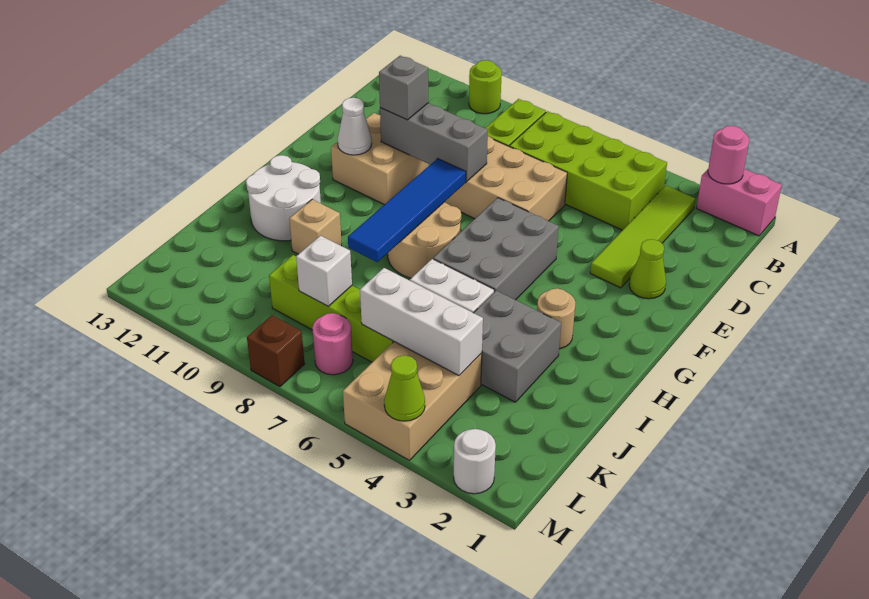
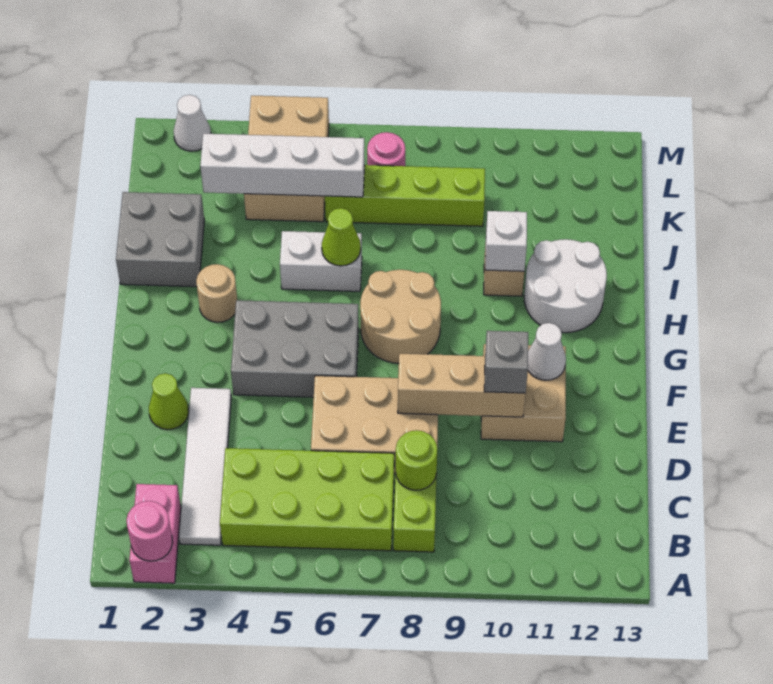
pink brick A1:A2 level 1 -> pink brick A2:B2 level 1
lime round brick A10 level 1 -> lime round brick C8 level 2
lime tile B3:E3 level 1 -> white tile B3:E3 level 1
grey brick E8:E10 level 2 -> tan brick E8:E10 level 2
grey brick F5:H6 level 1 -> grey brick F4:G6 level 1
blue tile F8:I8 level 2 -> none
grey brick I3:J4 level 1 -> grey brick I1:J2 level 1
white brick K4:K6 level 2 -> white brick K3:K6 level 2
white brick K8 level 2 -> white brick I10 level 2
white round brick M2 level 1 -> white cone M2 level 1
lime cone M4 level 2 -> lime cone I6 level 2
brown brick M8 level 1 -> none

